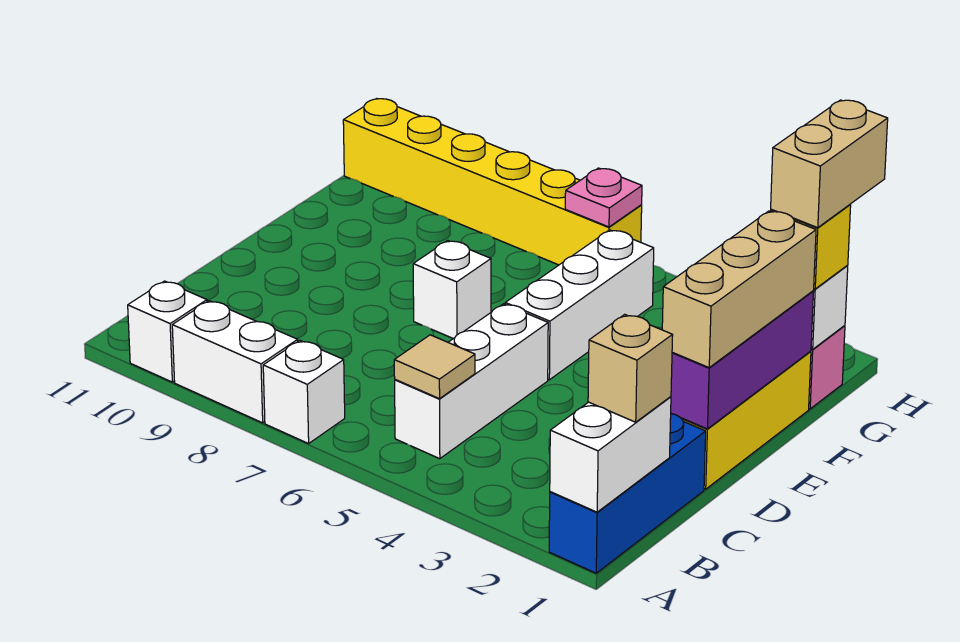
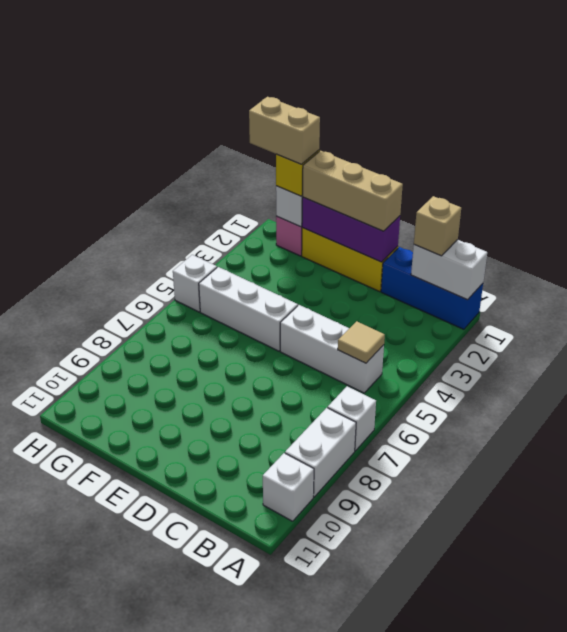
white brick E7 level 1 -> white brick H5 level 1
yellow brick H6:H11 level 1 -> none
pink plate H6 level 2 -> none

